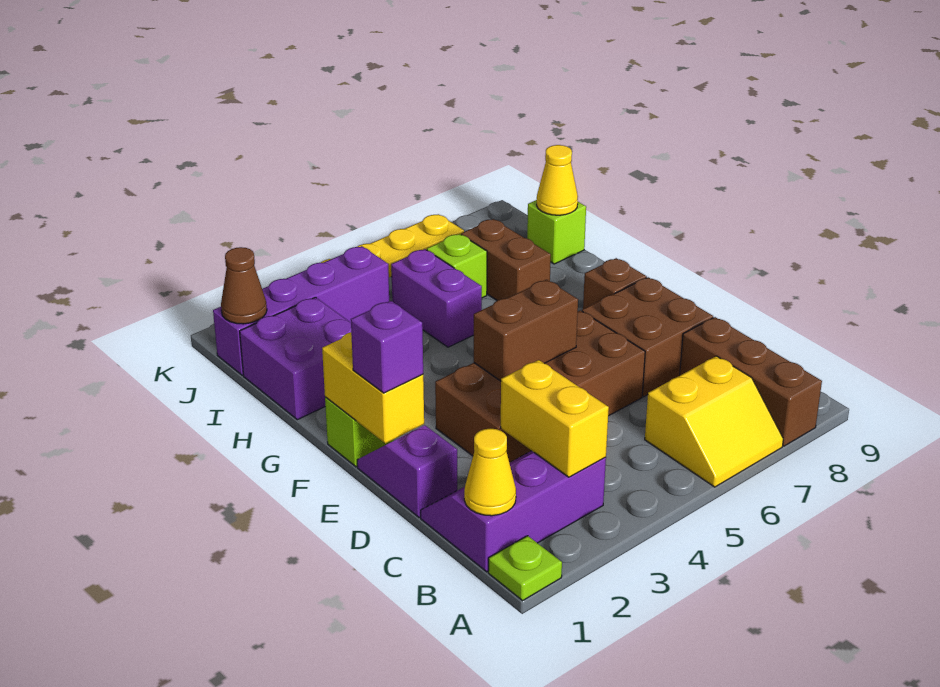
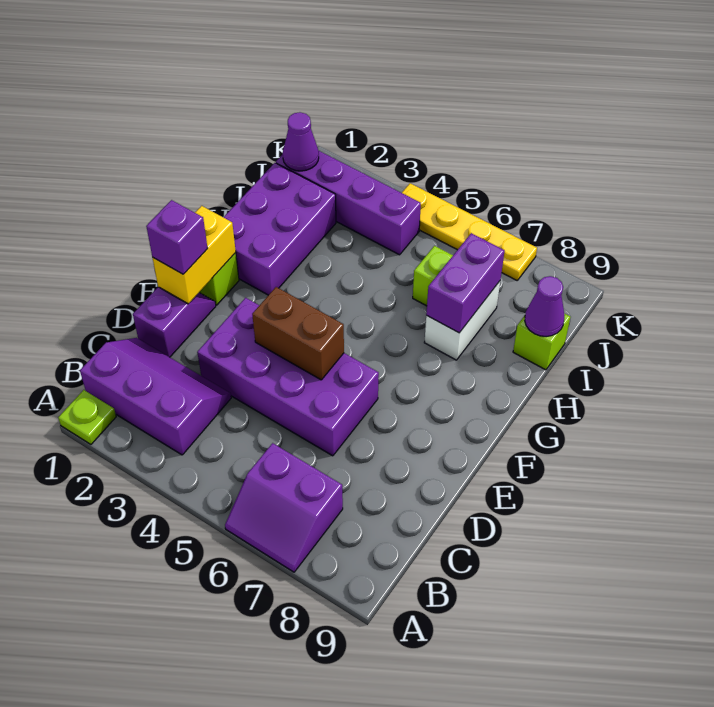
yellow slope A6:B7 level 1 top B -> purple slope A6:B7 level 1 top B
brown brick A8:C8 level 1 -> none
yellow cone B1 level 2 -> none
yellow brick B3:C3 level 2 -> none
brown brick D3:E6 level 1 -> purple brick D3:E6 level 1
brown brick D7:E8 level 1 -> none
brown brick F8 level 1 -> none
purple brick H1:I2 level 1 -> purple brick G1:I2 level 1
purple brick H5:I5 level 1 -> purple brick H7:I7 level 2
brown brick H7:I7 level 1 -> white brick H7:I7 level 1
yellow cone I9 level 2 -> purple cone I9 level 2
brown cone J1 level 2 -> purple cone J1 level 2

